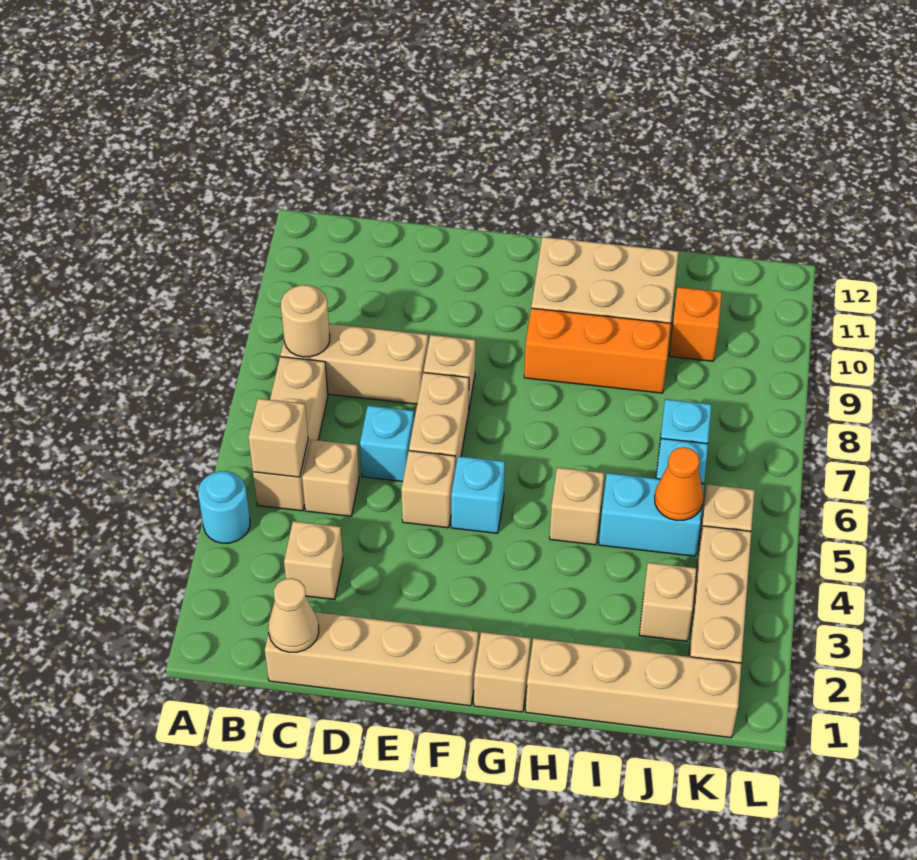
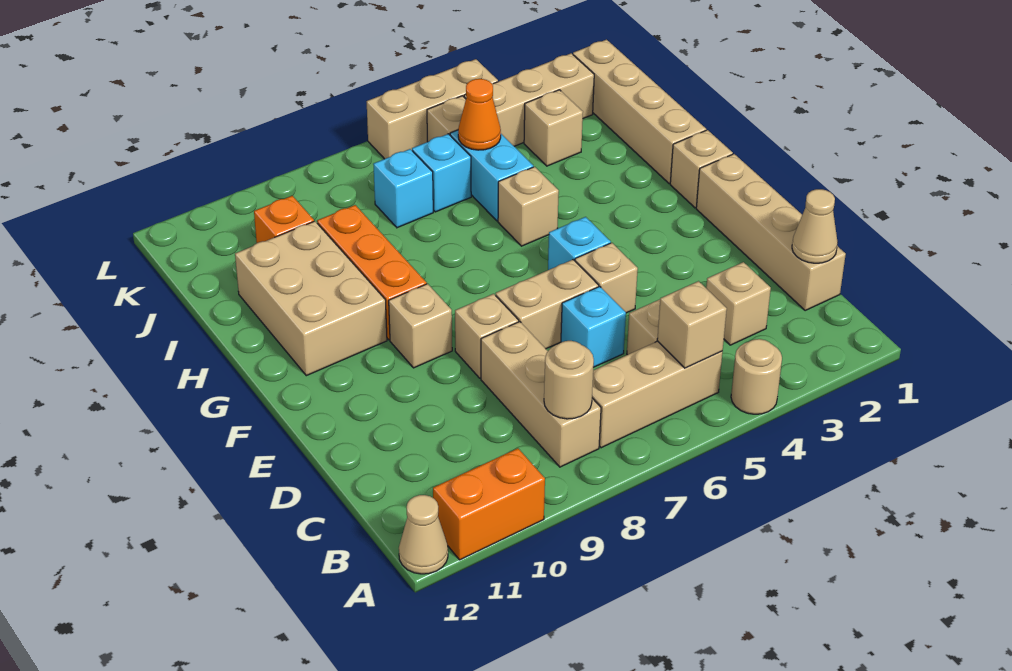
cyan round brick A4 level 1 -> tan round brick A4 level 1
none -> orange brick A10:A11 level 1
none -> tan cone A12 level 1
none -> tan brick F9 level 1
none -> tan brick L4:L6 level 1

